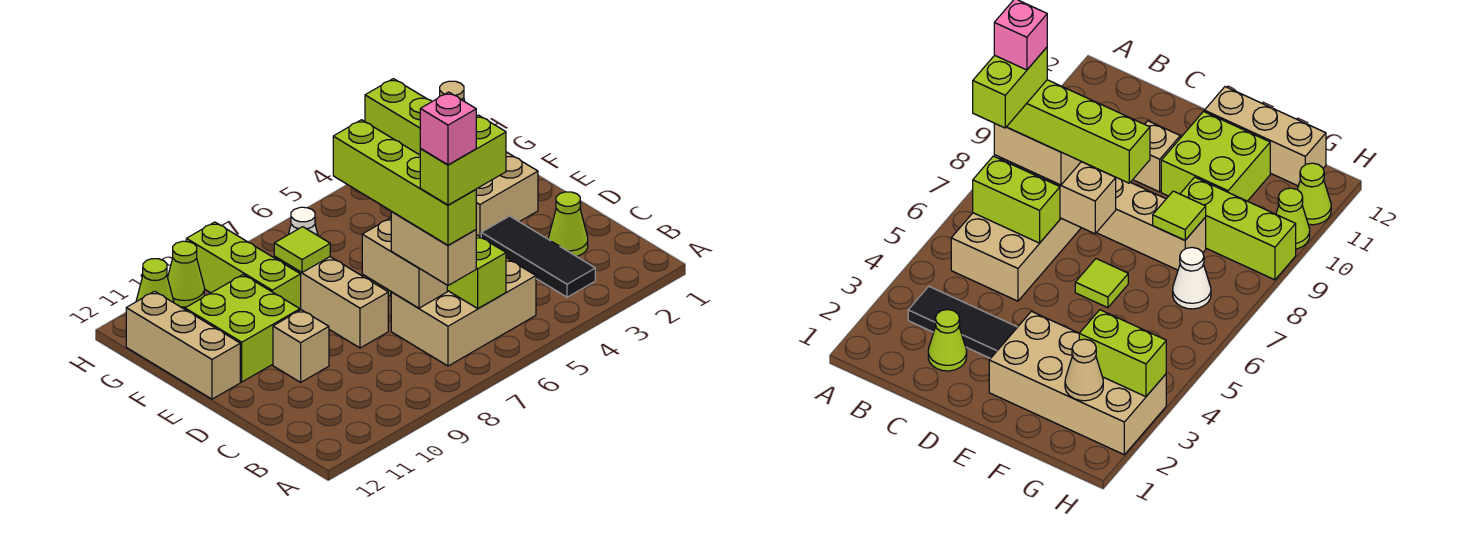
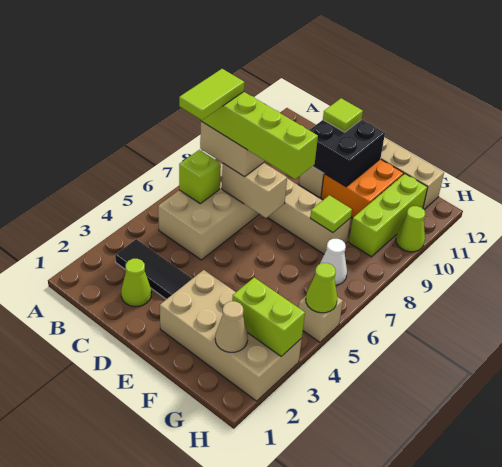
lime brick B6:C6 level 2 -> lime brick B6 level 2
lime brick B6:B7 level 5 -> lime tile B6:B7 level 5
pink brick B7 level 6 -> none
none -> black brick D10:E11 level 2
lime tile E6 level 1 -> lime tile D11 level 3
lime brick E10:F11 level 1 -> orange brick E10:F11 level 1
lime brick F9:H9 level 1 -> lime brick G9:G11 level 1
none -> tan brick H5 level 1
lime cone H11 level 1 -> lime cone H5 level 2

